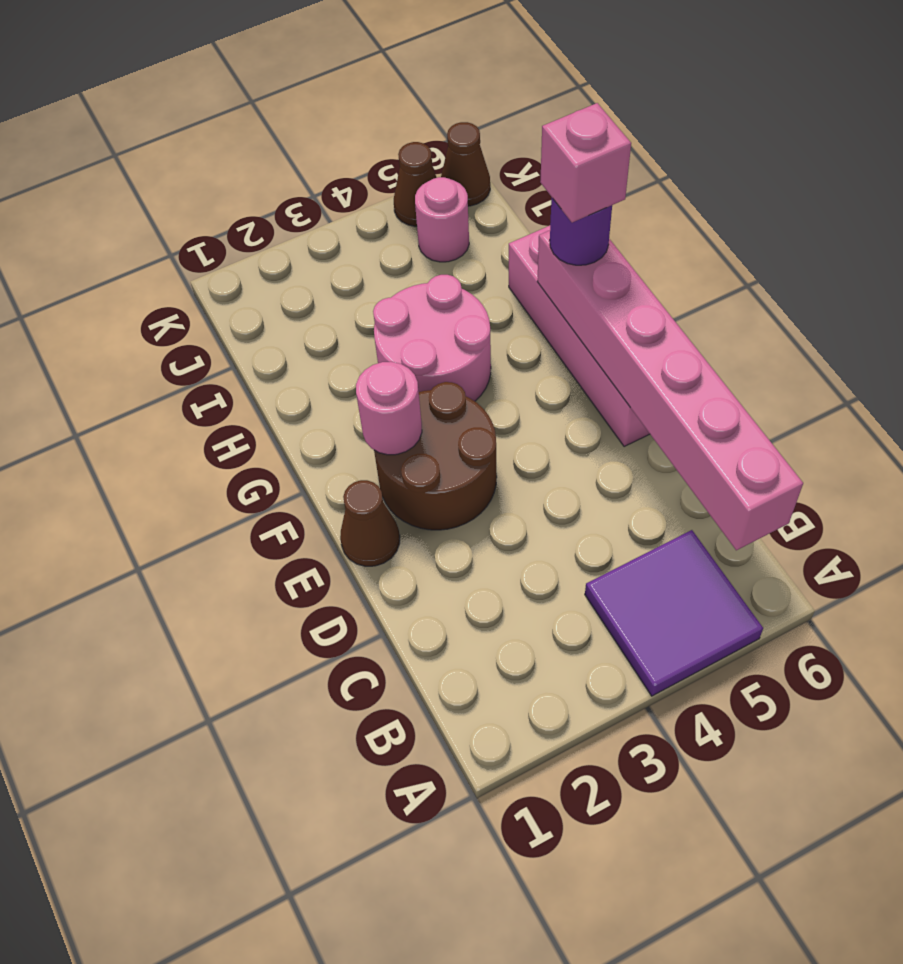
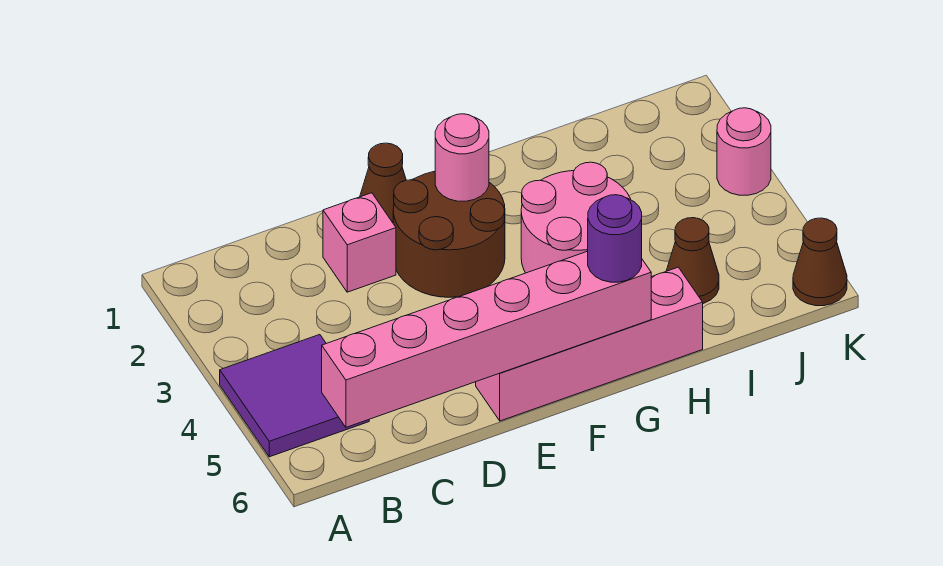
pink brick G6 level 4 -> pink brick D2 level 1
pink round brick J5 level 1 -> pink round brick K3 level 1
brown cone K5 level 1 -> brown cone I5 level 1

